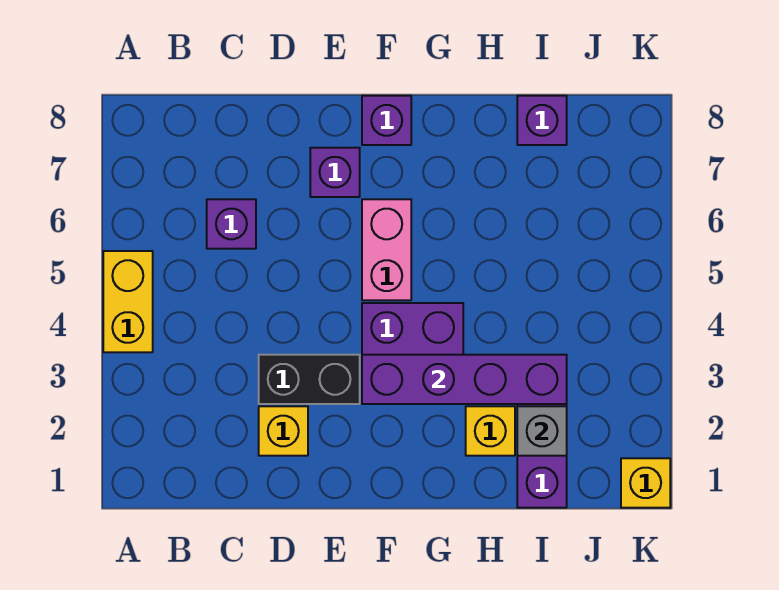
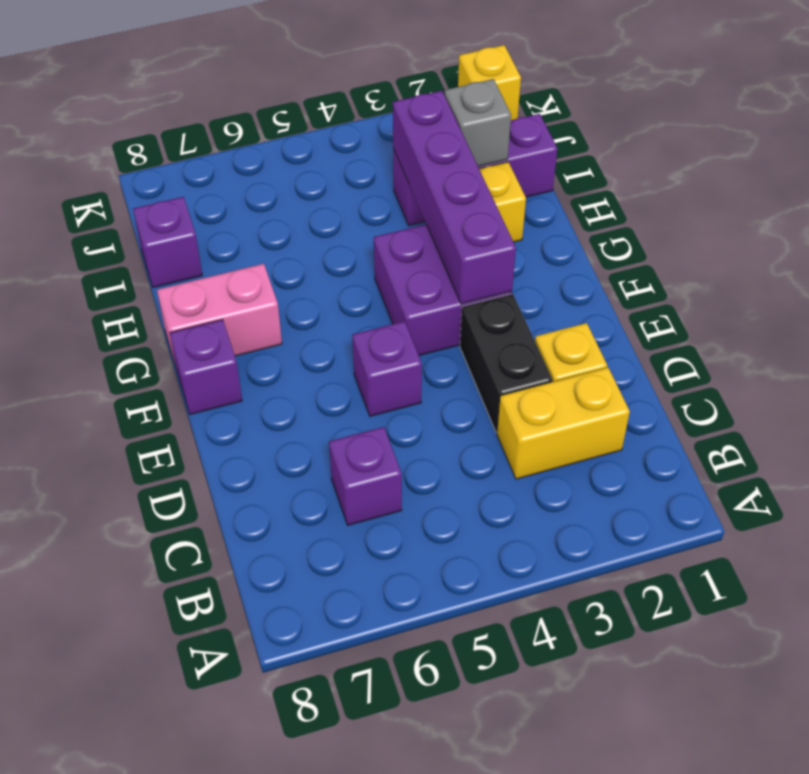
yellow brick A4:A5 level 1 -> yellow brick C2:C3 level 1
purple brick E7 level 1 -> purple brick E5 level 1
pink brick F5:F6 level 1 -> pink brick G7:G8 level 1

